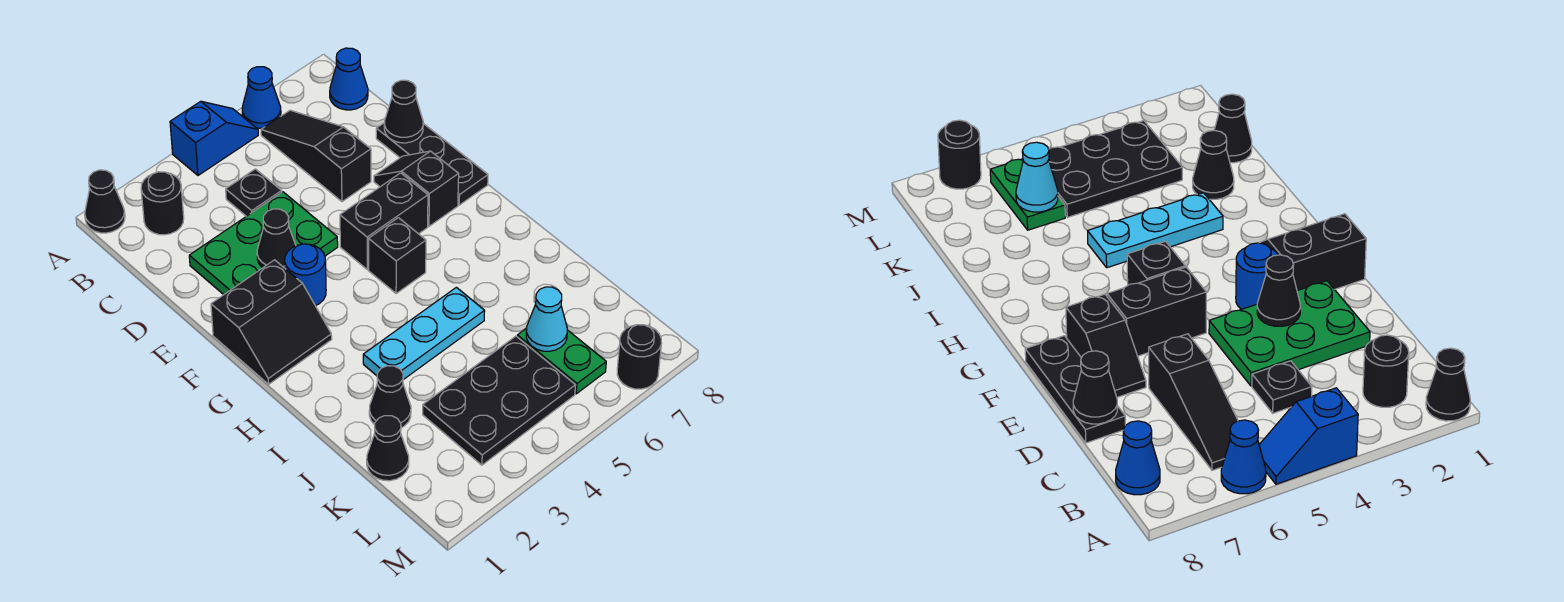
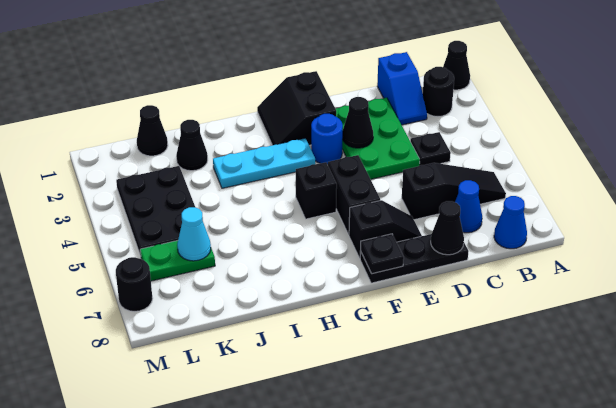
blue slope A4:A5 level 1 top 4 -> blue slope C1:C2 level 1 top 1
blue cone A6 level 1 -> blue cone C7 level 1
none -> black plate F8 level 2
cyan plate I3:I5 level 1 -> cyan plate G3:I3 level 1

